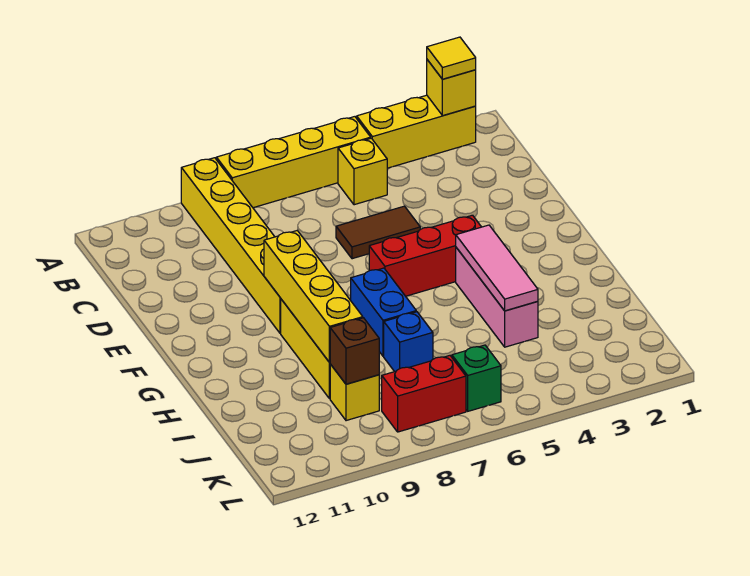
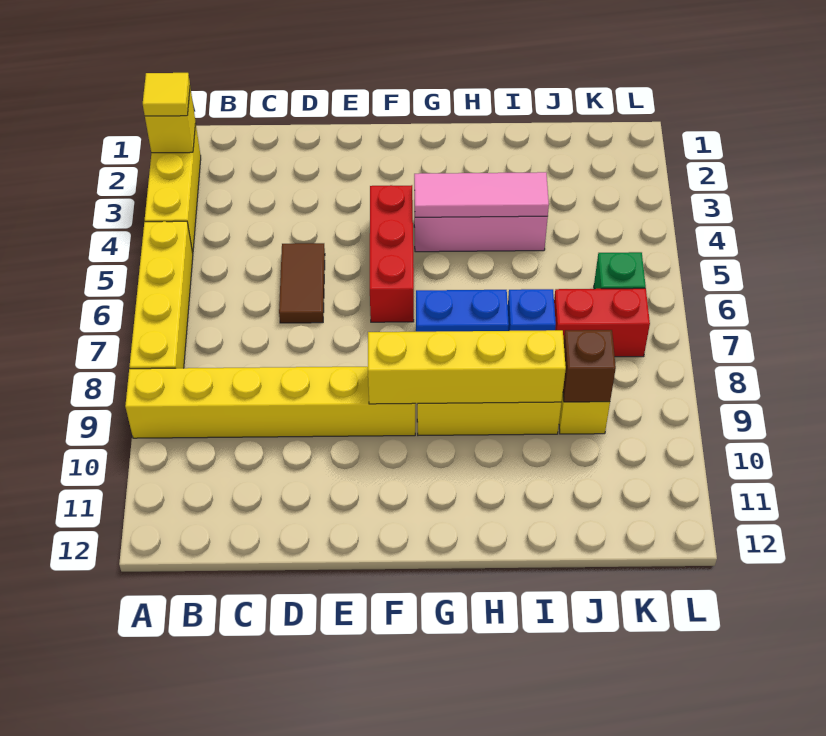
yellow brick B5 level 1 -> none
red brick K7:K8 level 1 -> red brick J7:K7 level 1

